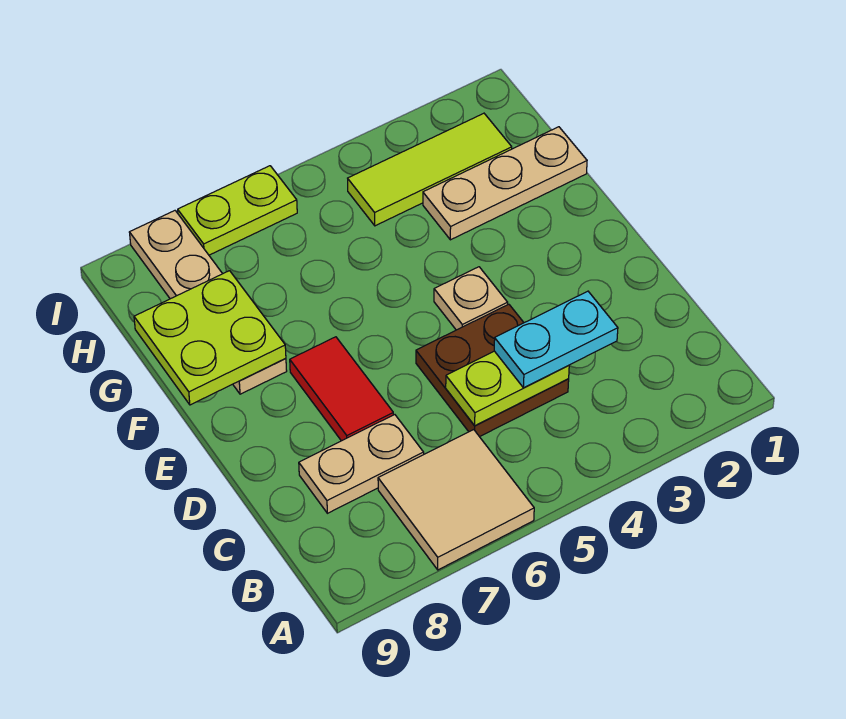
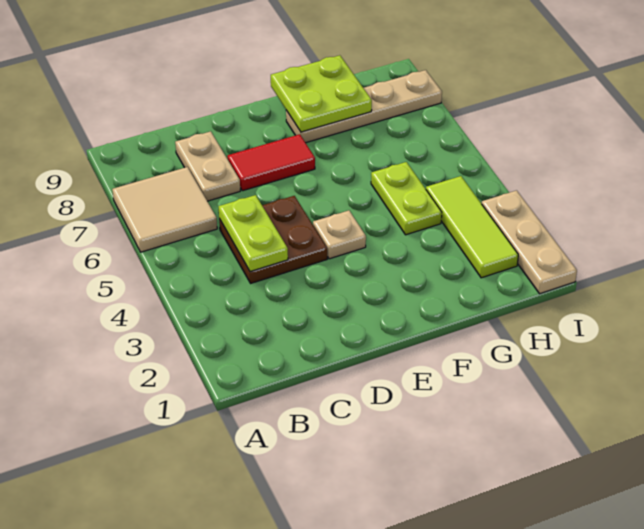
cyan plate C3:C4 level 3 -> none
tan plate G1:G3 level 1 -> tan plate I1:I3 level 1
lime plate I6:I7 level 1 -> lime plate G4:G5 level 1

